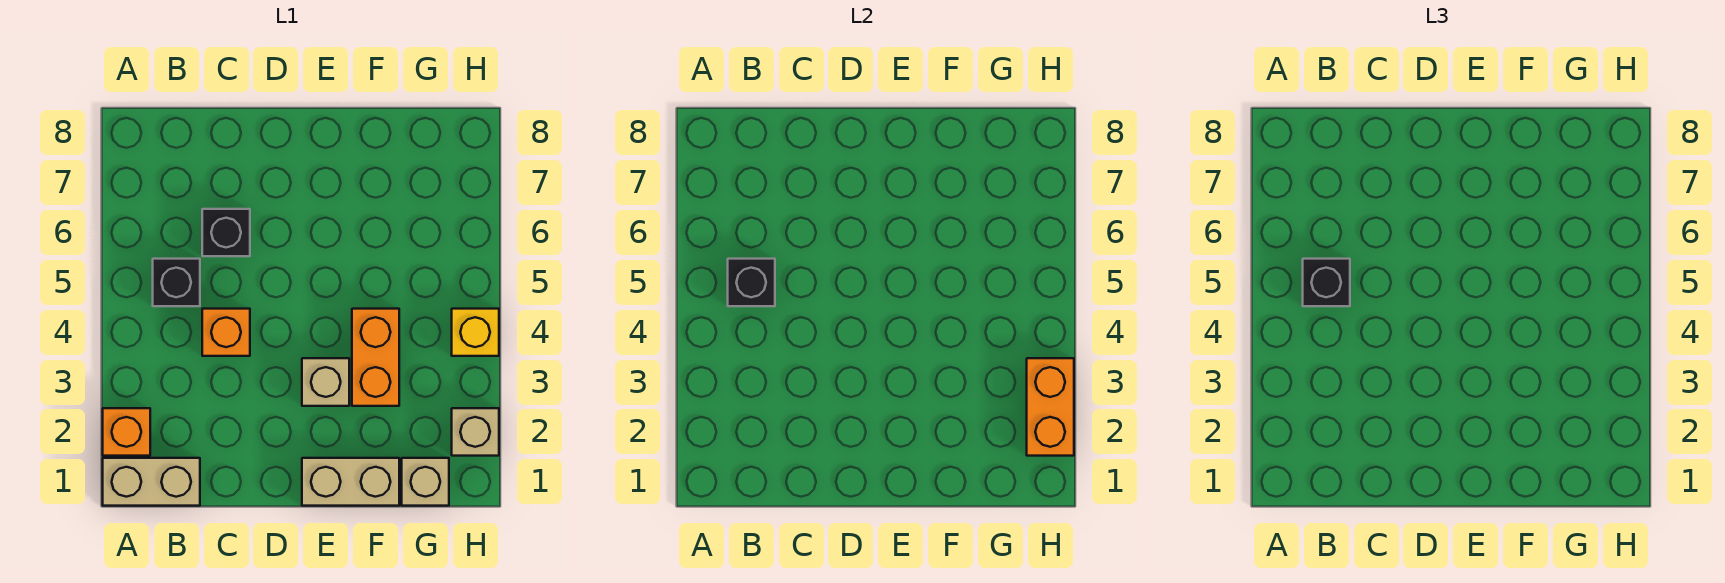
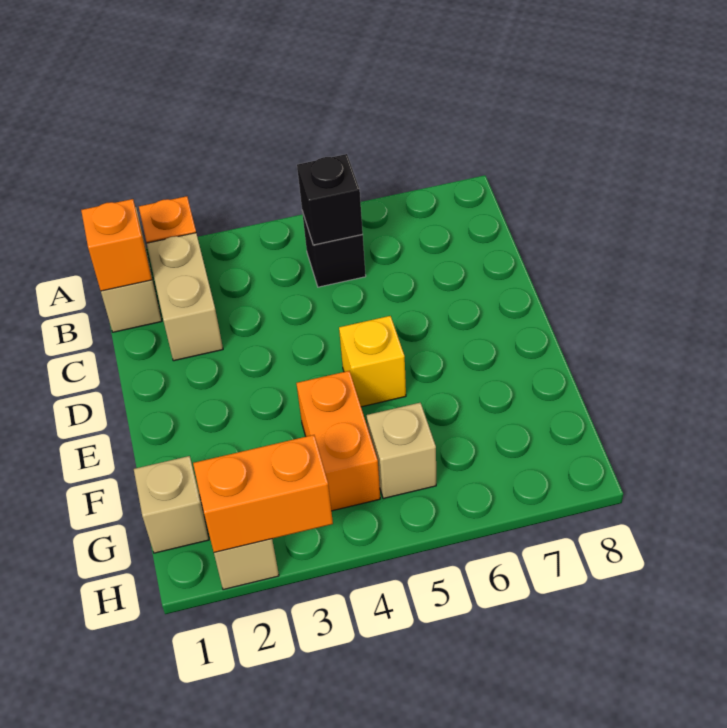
black brick B5 level 3 -> none
orange brick C4 level 1 -> orange brick B1 level 2
black brick C6 level 1 -> none
tan brick E1:F1 level 1 -> tan brick B2:C2 level 1
tan brick E3 level 1 -> tan brick G5 level 1
orange brick F3:F4 level 1 -> orange brick F4:G4 level 1
yellow brick H4 level 1 -> yellow brick E5 level 1

